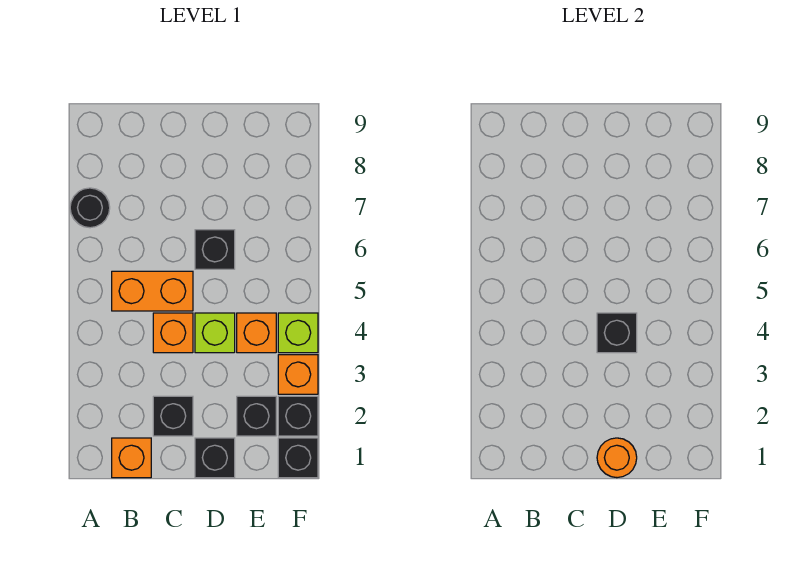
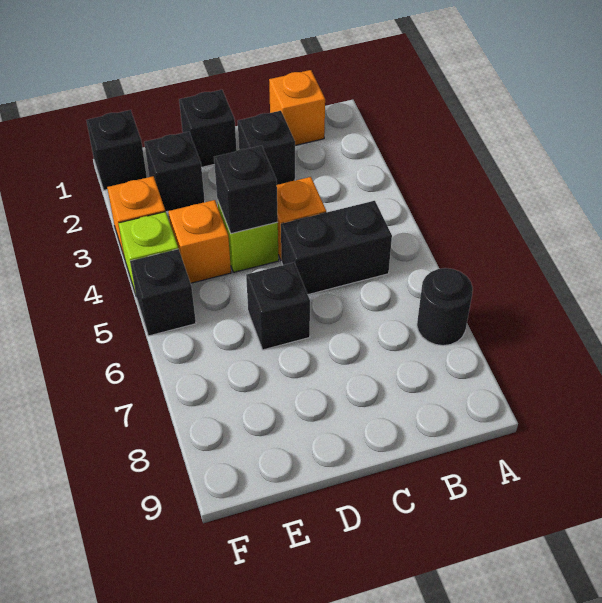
orange brick B5:C5 level 1 -> black brick B5:C5 level 1
orange round brick D1 level 2 -> none
black brick F2 level 1 -> black brick F5 level 1

